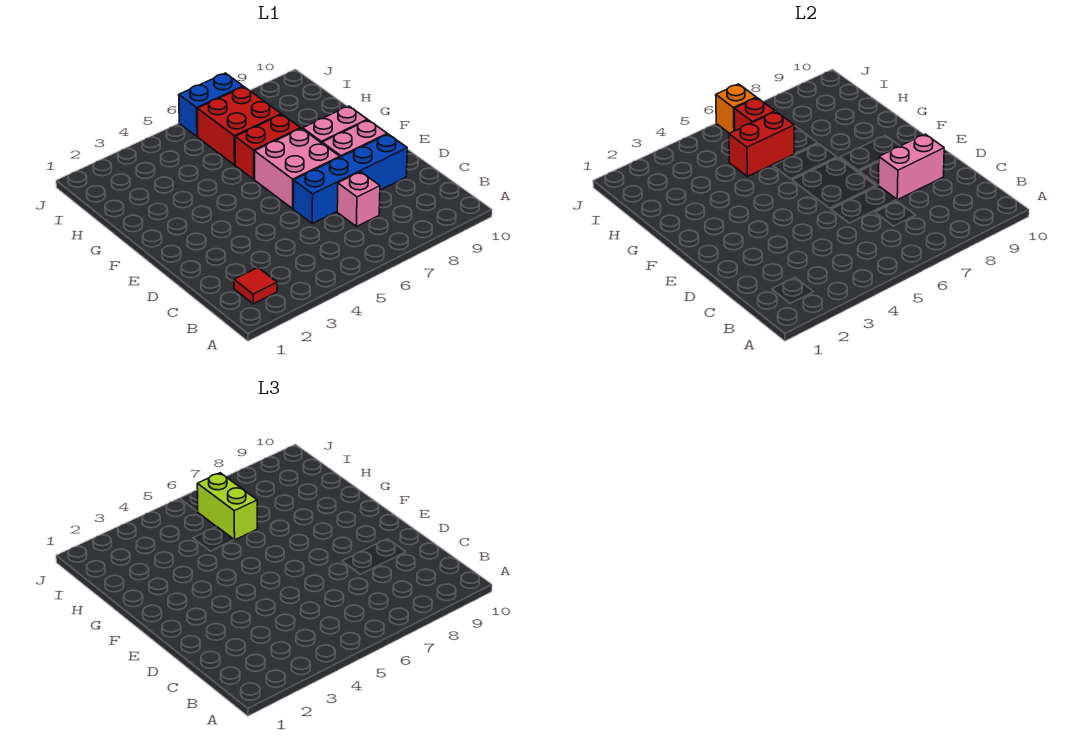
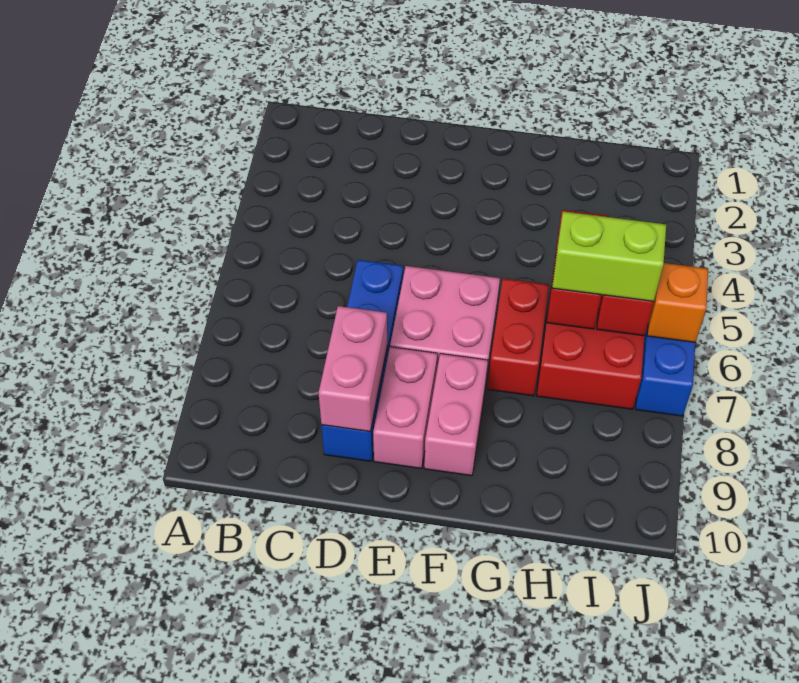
red tile B2 level 1 -> none
pink brick C7 level 1 -> none

